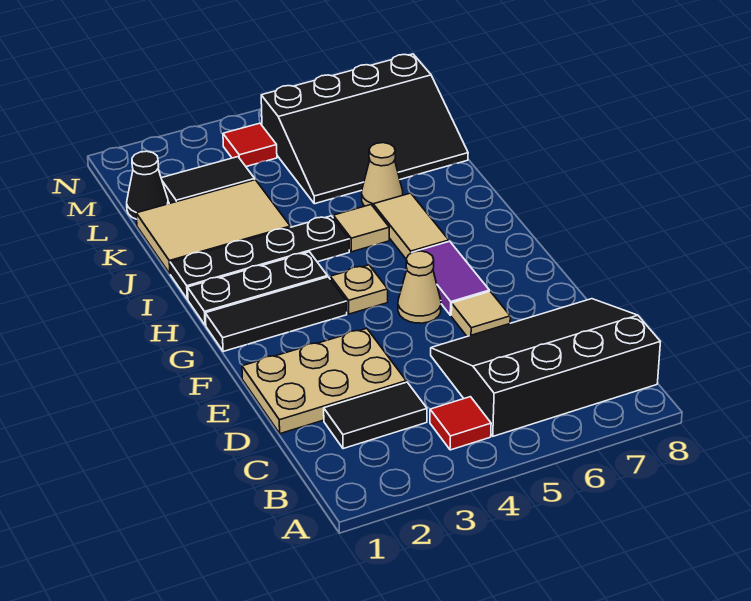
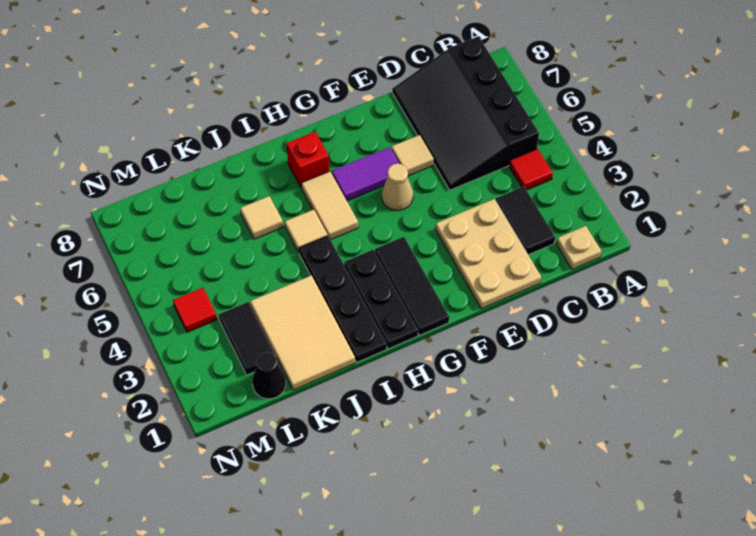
tan plate G4 level 1 -> tan plate B1 level 1
tan tile H6:I6 level 1 -> tan tile H5:H6 level 1
none -> red brick H7 level 1
tan cone J6 level 1 -> tan tile J6 level 1
black slope K5:M8 level 1 top M -> none

